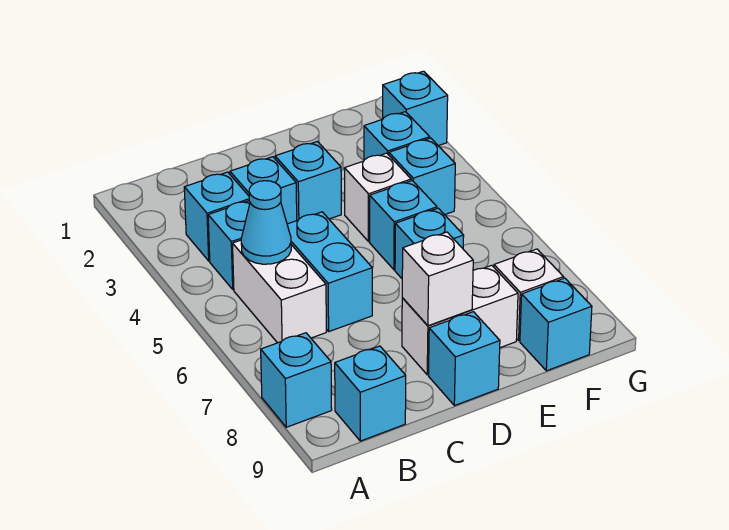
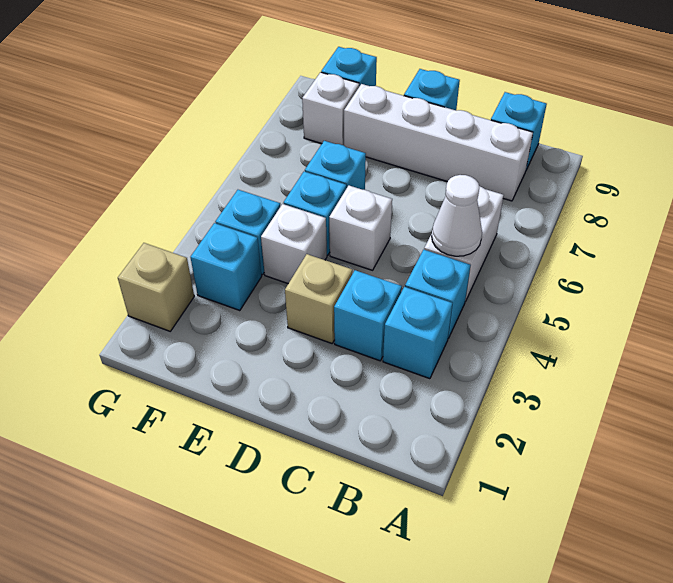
cyan brick A8 level 1 -> none
cyan cone B5 level 2 -> white cone B5 level 2
cyan brick C5:C6 level 1 -> none
cyan brick D3 level 1 -> tan brick D3 level 1
white brick D8:E8 level 1 -> white brick B8:E8 level 1
white brick D8 level 2 -> white brick D5 level 1
cyan brick G2 level 1 -> tan brick G2 level 1

